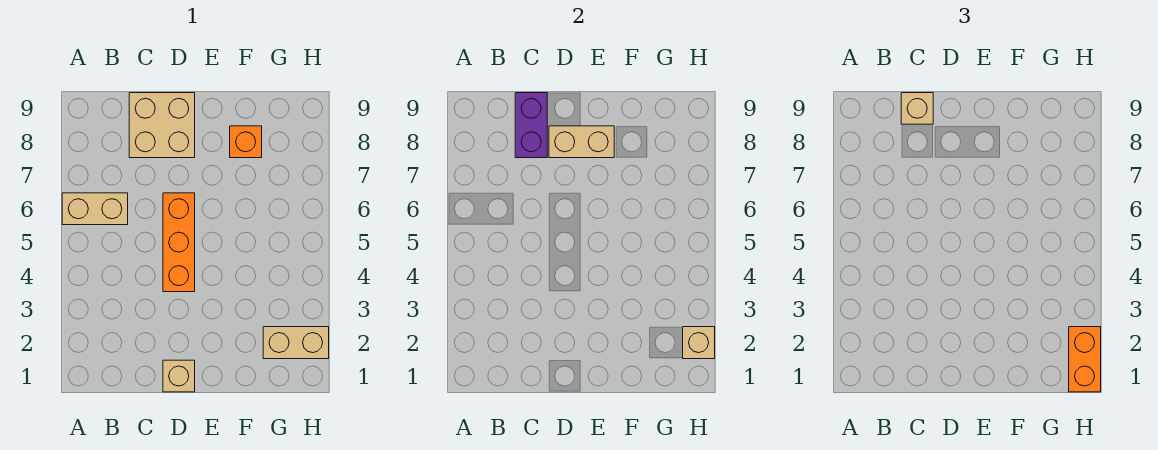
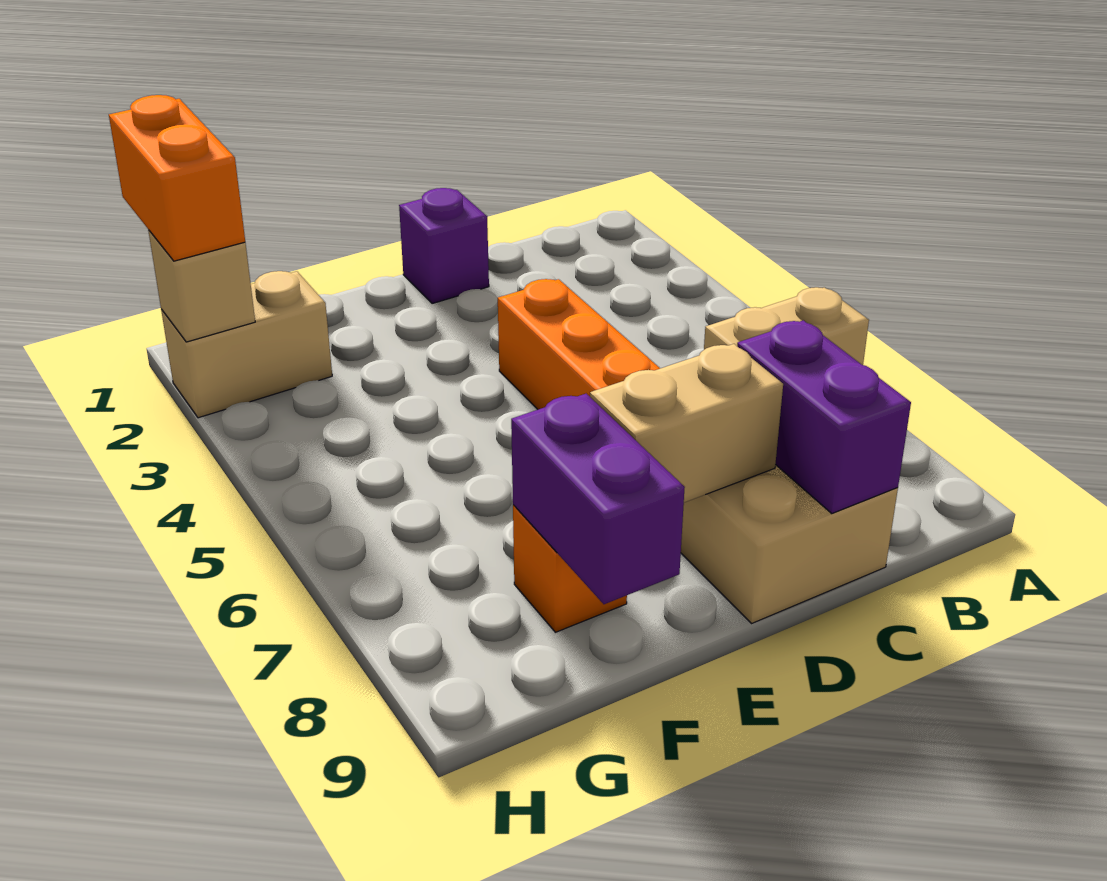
tan brick C9 level 3 -> none
tan brick D1 level 1 -> purple brick D1 level 1
none -> purple brick F8:F9 level 2

